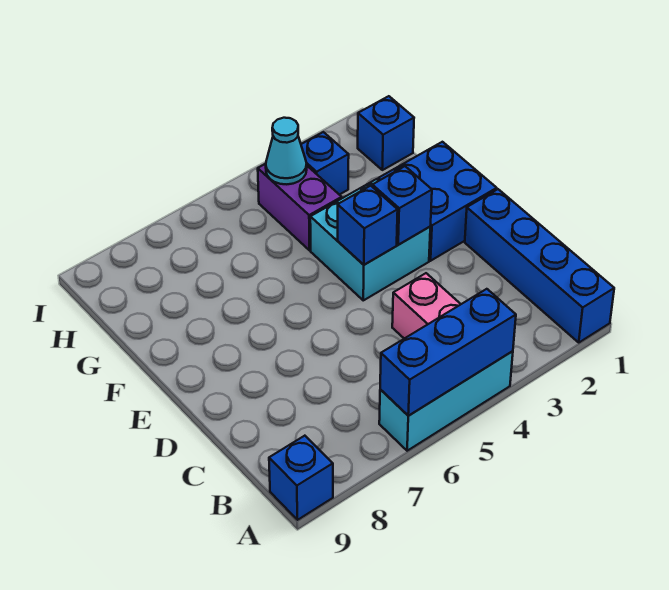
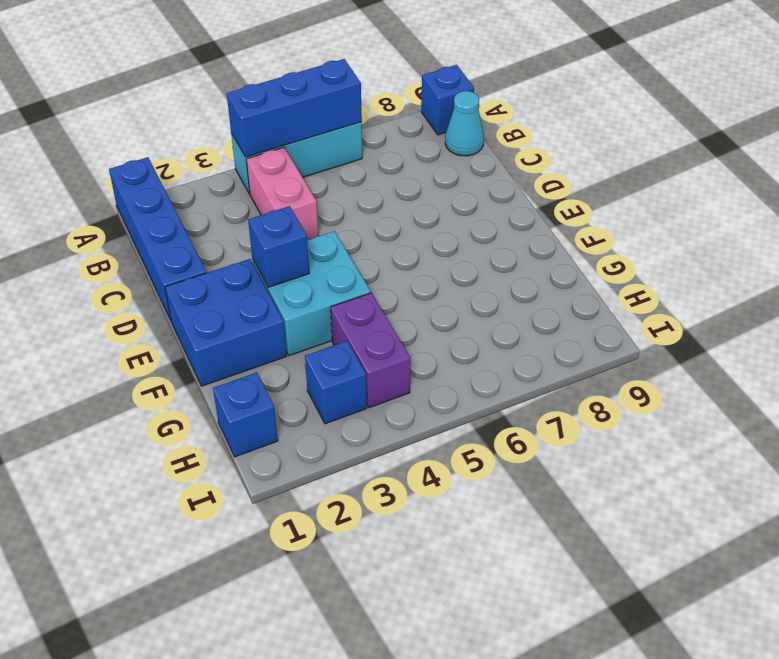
blue brick E4 level 2 -> none
cyan cone H4 level 2 -> cyan cone B9 level 1

